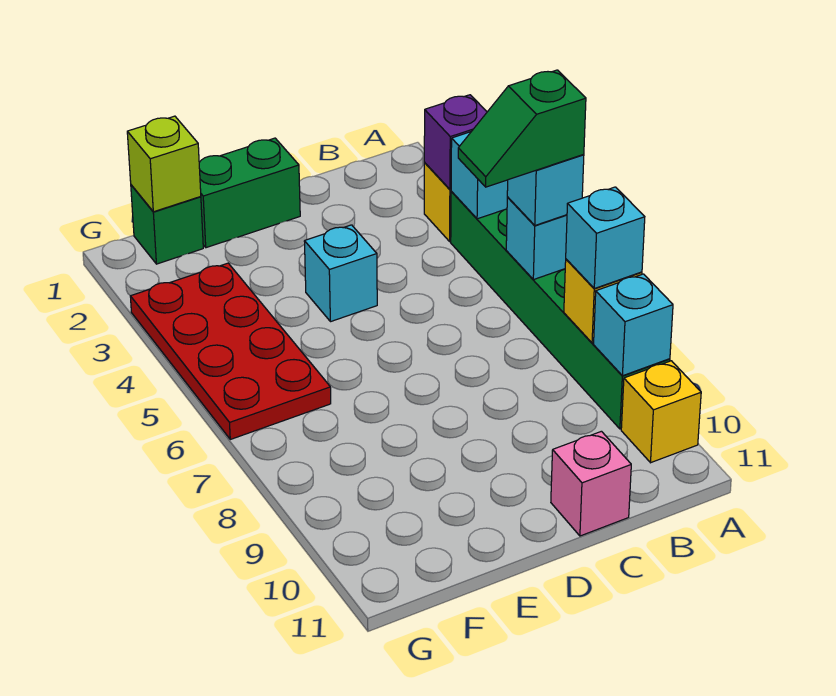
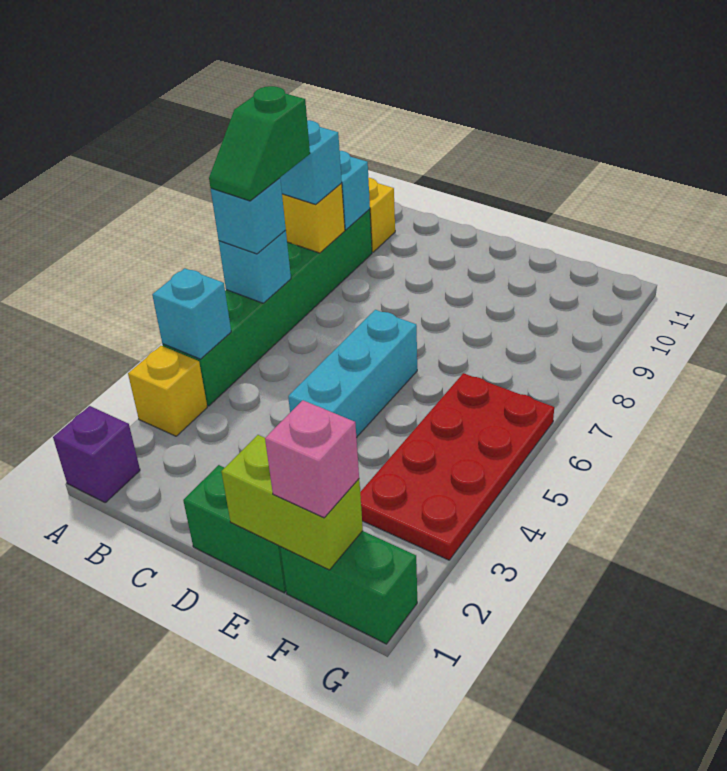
purple brick A3 level 2 -> purple brick A1 level 1
green slope A6:B6 level 4 top A -> green slope A6:A7 level 4 top 7
pink brick C11 level 1 -> pink brick F1 level 3
cyan brick D4 level 1 -> cyan brick D4:D6 level 1
green brick F1 level 1 -> green brick F1:G1 level 1
lime brick F1 level 2 -> lime brick E1:F1 level 2

